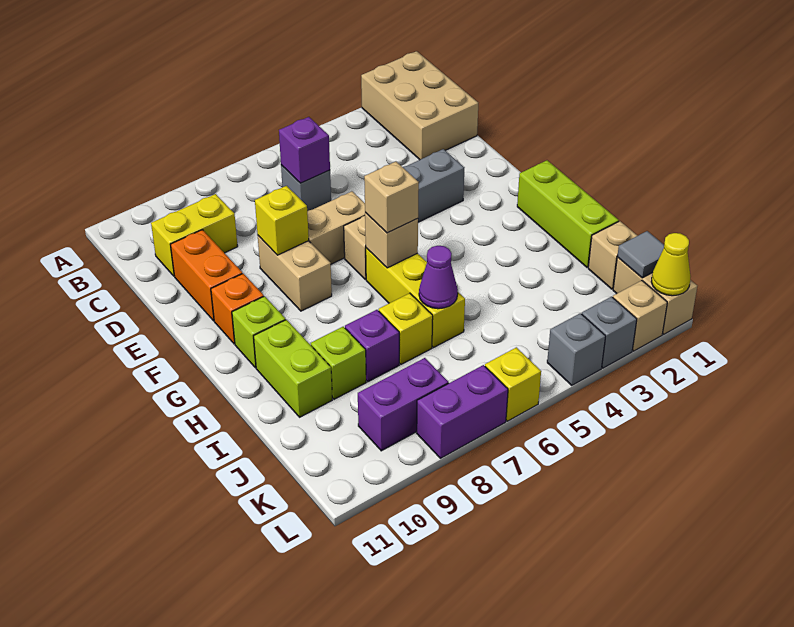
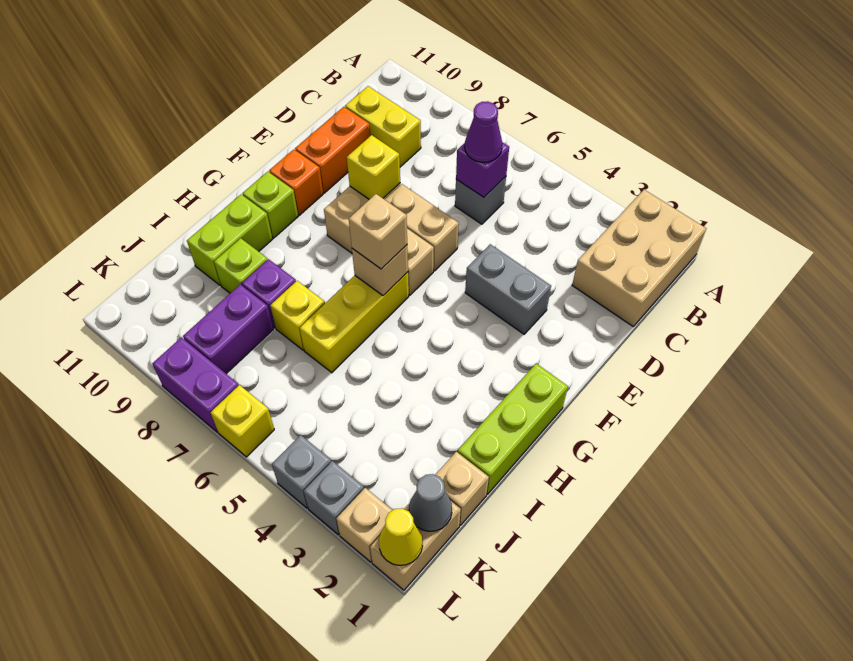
purple cone I6 level 2 -> purple cone C6 level 3
grey tile K1 level 2 -> grey cone K1 level 2
purple brick K8:K9 level 1 -> purple brick J8:K8 level 1

